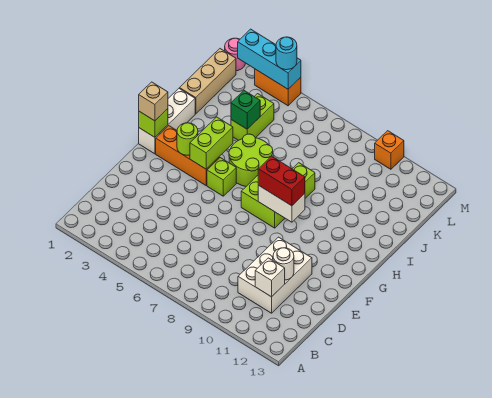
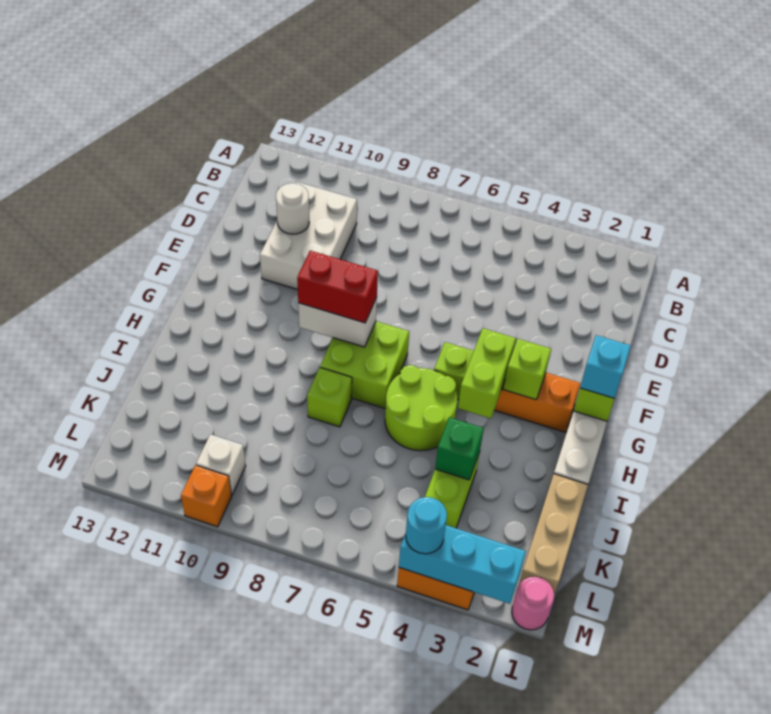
white brick C11 level 2 -> white brick L10 level 1
tan brick G1 level 3 -> cyan brick G1 level 3
lime round brick G3 level 2 -> lime brick G3 level 2

